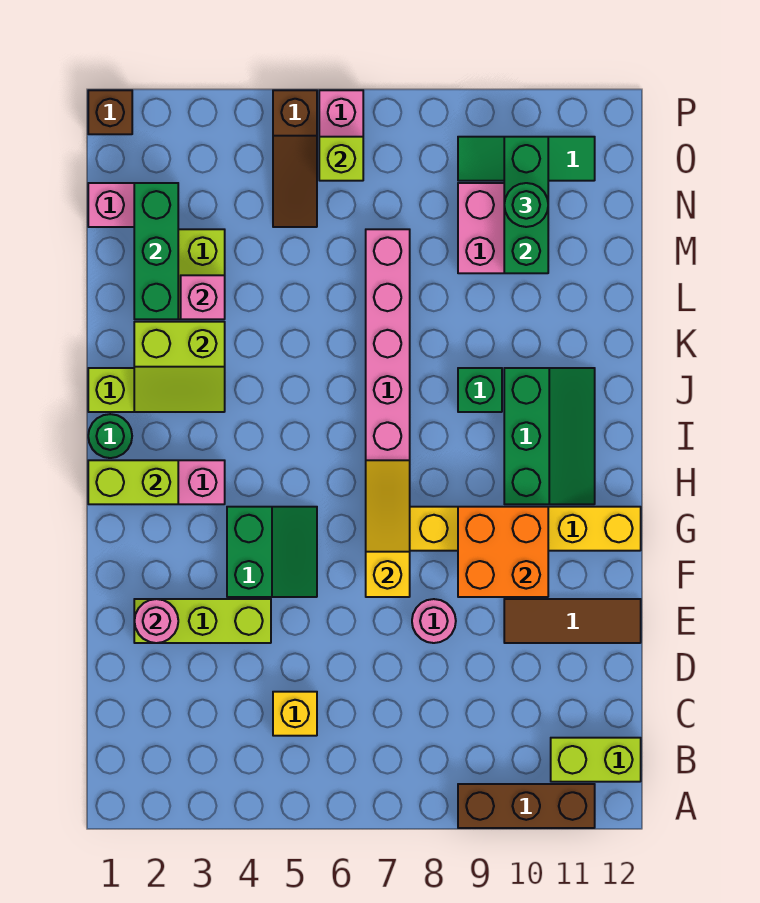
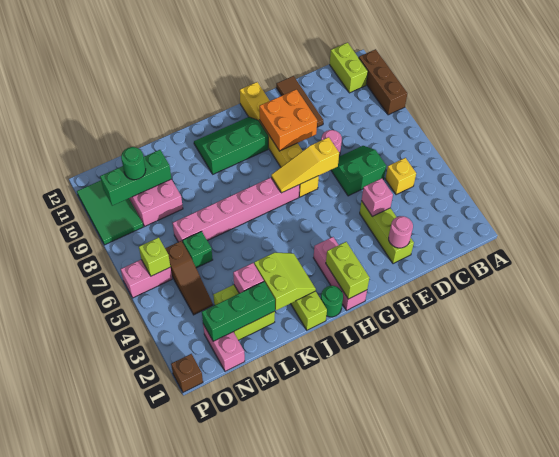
none -> pink brick E4 level 2
green slope F4:G5 level 1 top 4 -> green slope D6:E7 level 1 top 6
green brick J9 level 1 -> green brick M6 level 1
brown slope N5:P5 level 1 top P -> brown slope N4:N6 level 1 top 6
green tile O9:O11 level 1 -> green tile O9:P11 level 1

